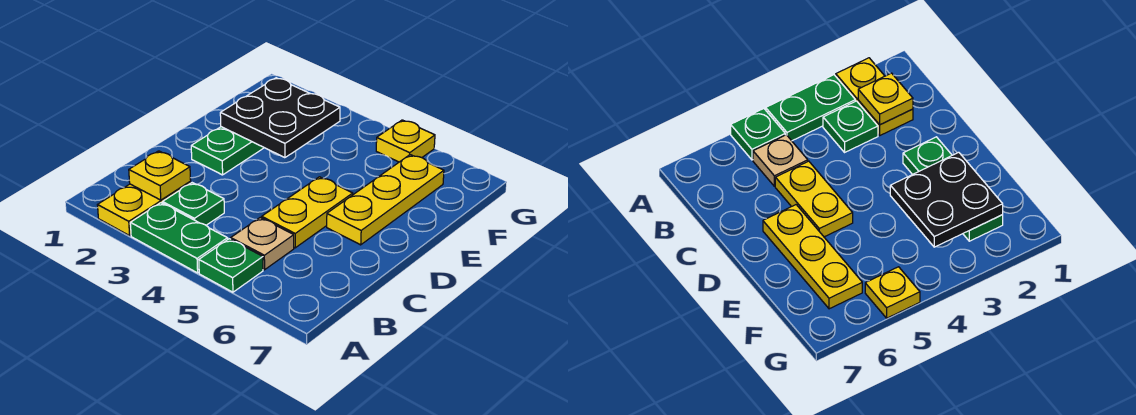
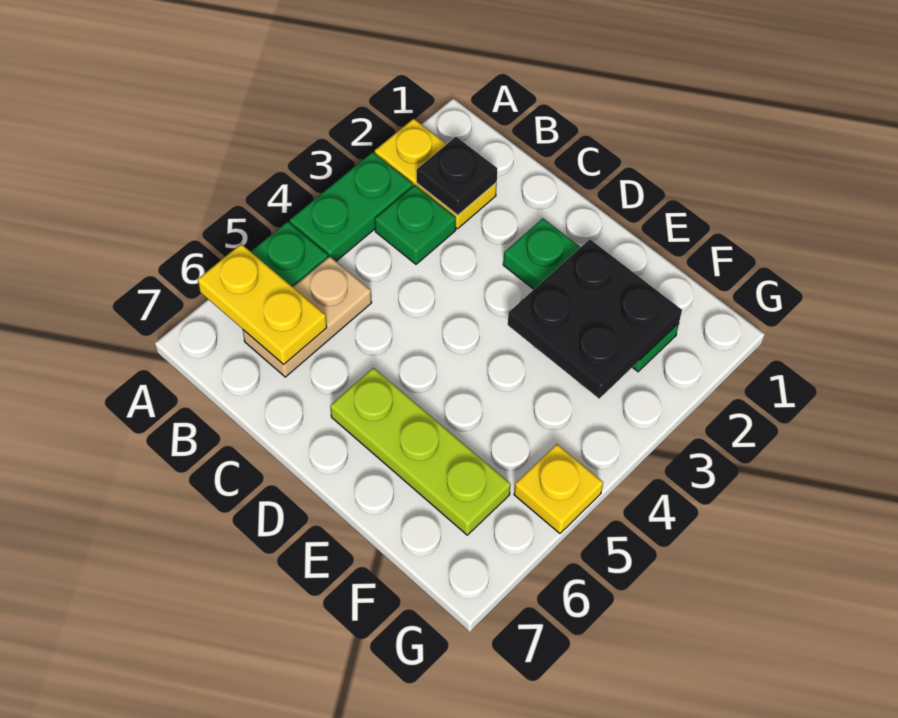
yellow plate B2 level 2 -> black plate B2 level 2
tan plate B5 level 1 -> tan plate B5:B6 level 1
yellow plate C5:D5 level 1 -> yellow plate A6:B6 level 2
yellow plate D6:F6 level 1 -> lime plate D6:F6 level 1

